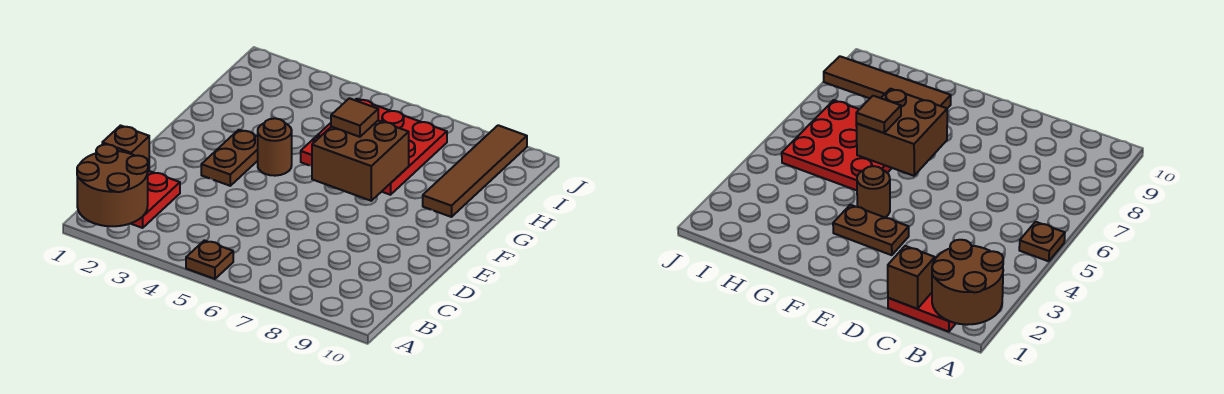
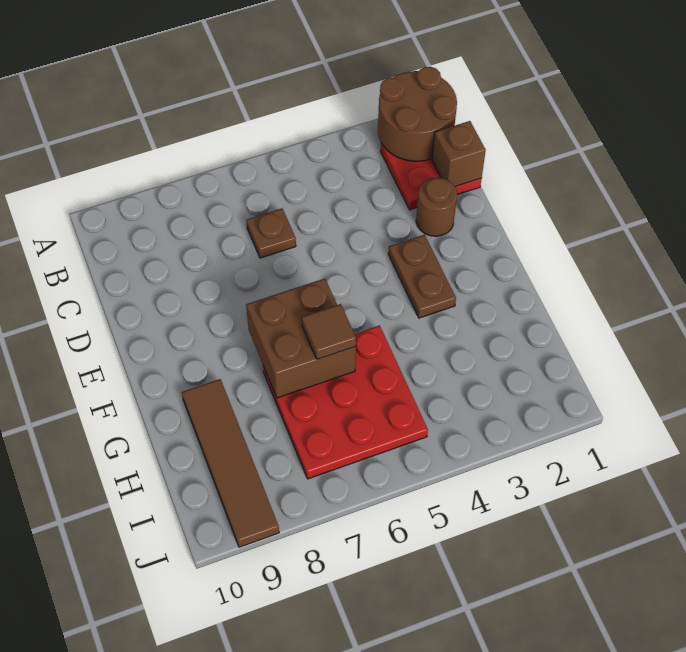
brown plate A5 level 1 -> brown plate C6 level 1
brown round brick F4 level 1 -> brown round brick D2 level 1

